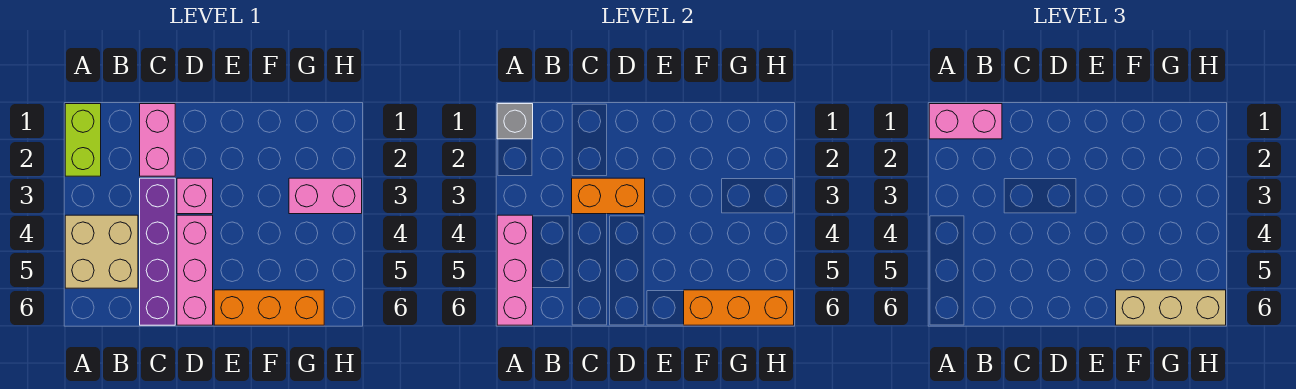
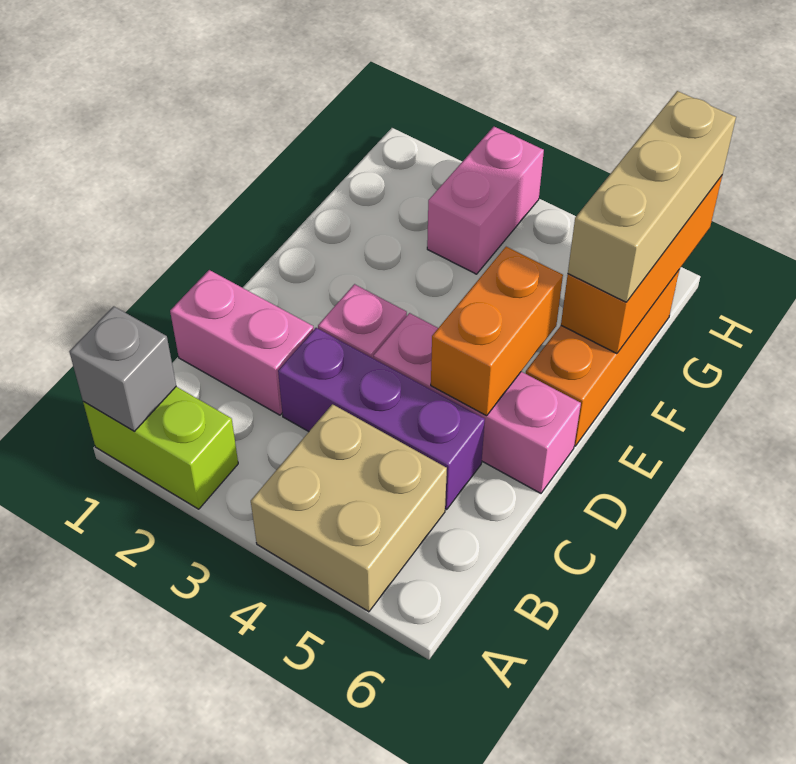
pink brick A1:B1 level 3 -> none
pink brick A4:A6 level 2 -> none
purple brick C3:C6 level 1 -> purple brick C3:C5 level 1
orange brick C3:D3 level 2 -> orange brick D5:E5 level 2

